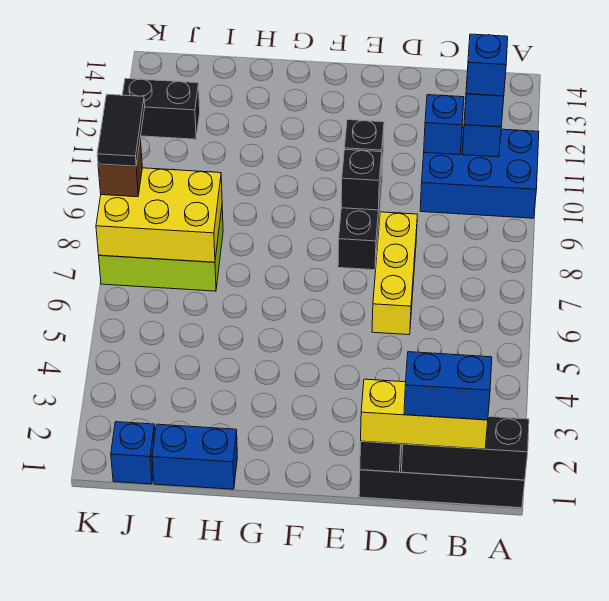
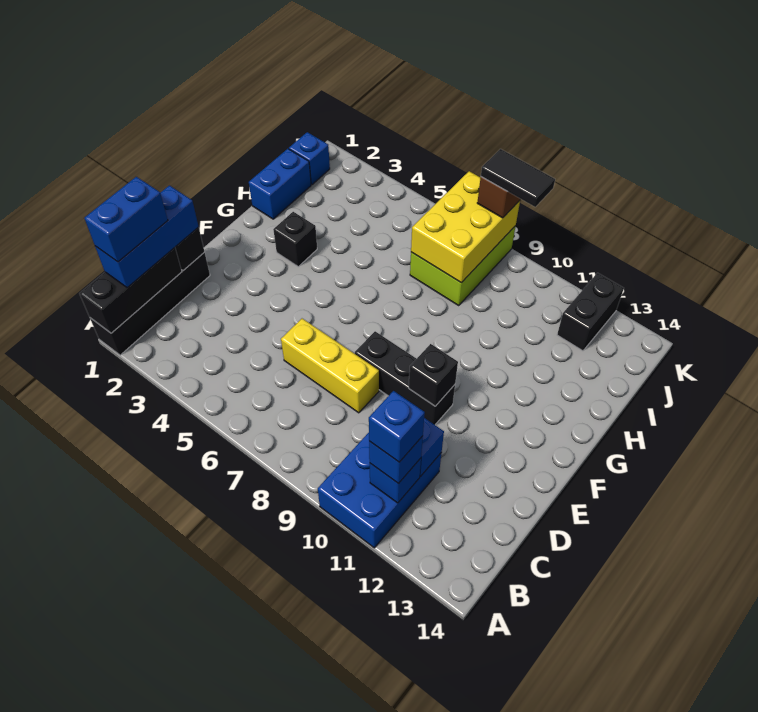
yellow brick B1:D1 level 3 -> blue brick B1:D1 level 3
black brick E9 level 2 -> black brick G3 level 1

